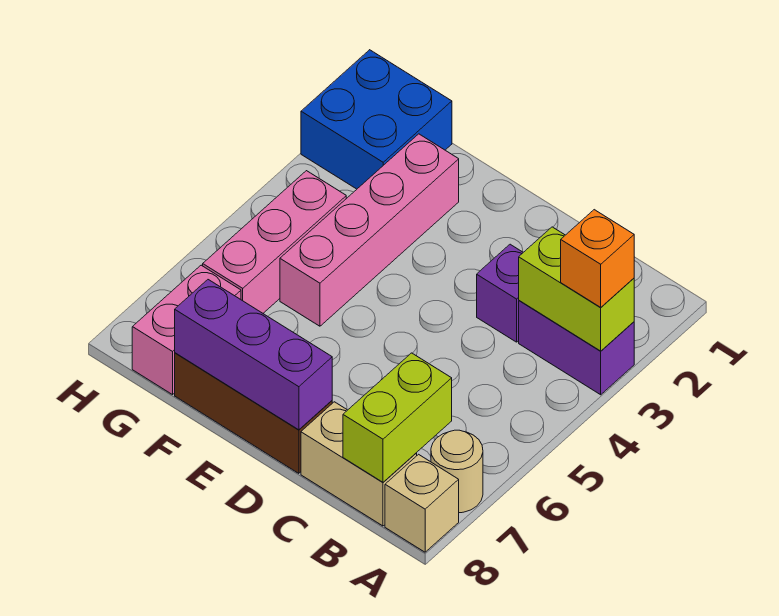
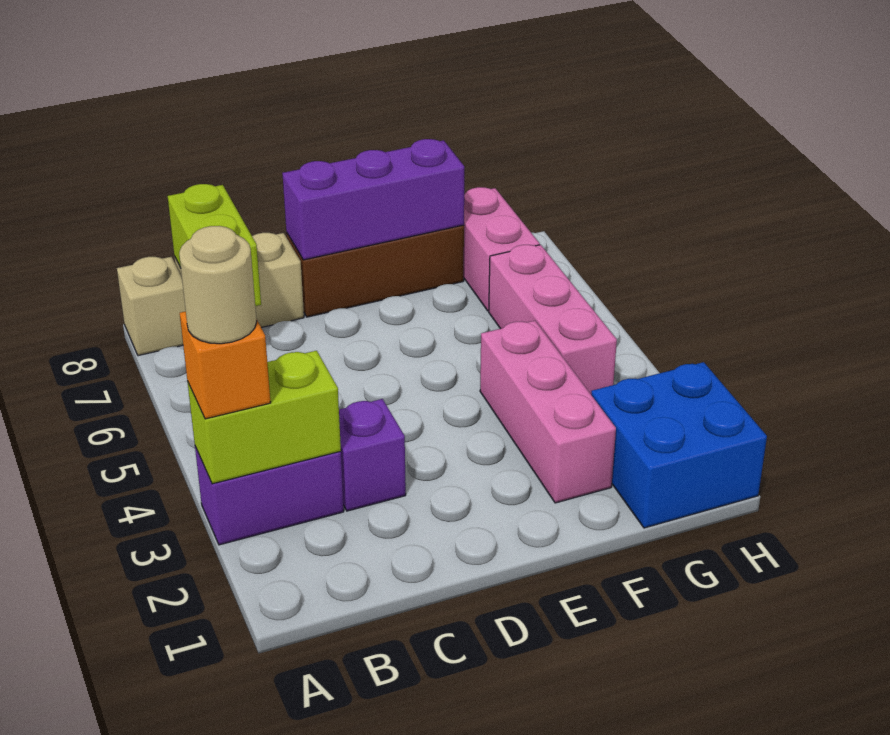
tan round brick A7 level 1 -> tan round brick A3 level 4
pink brick F2:F5 level 1 -> pink brick F2:F4 level 1

